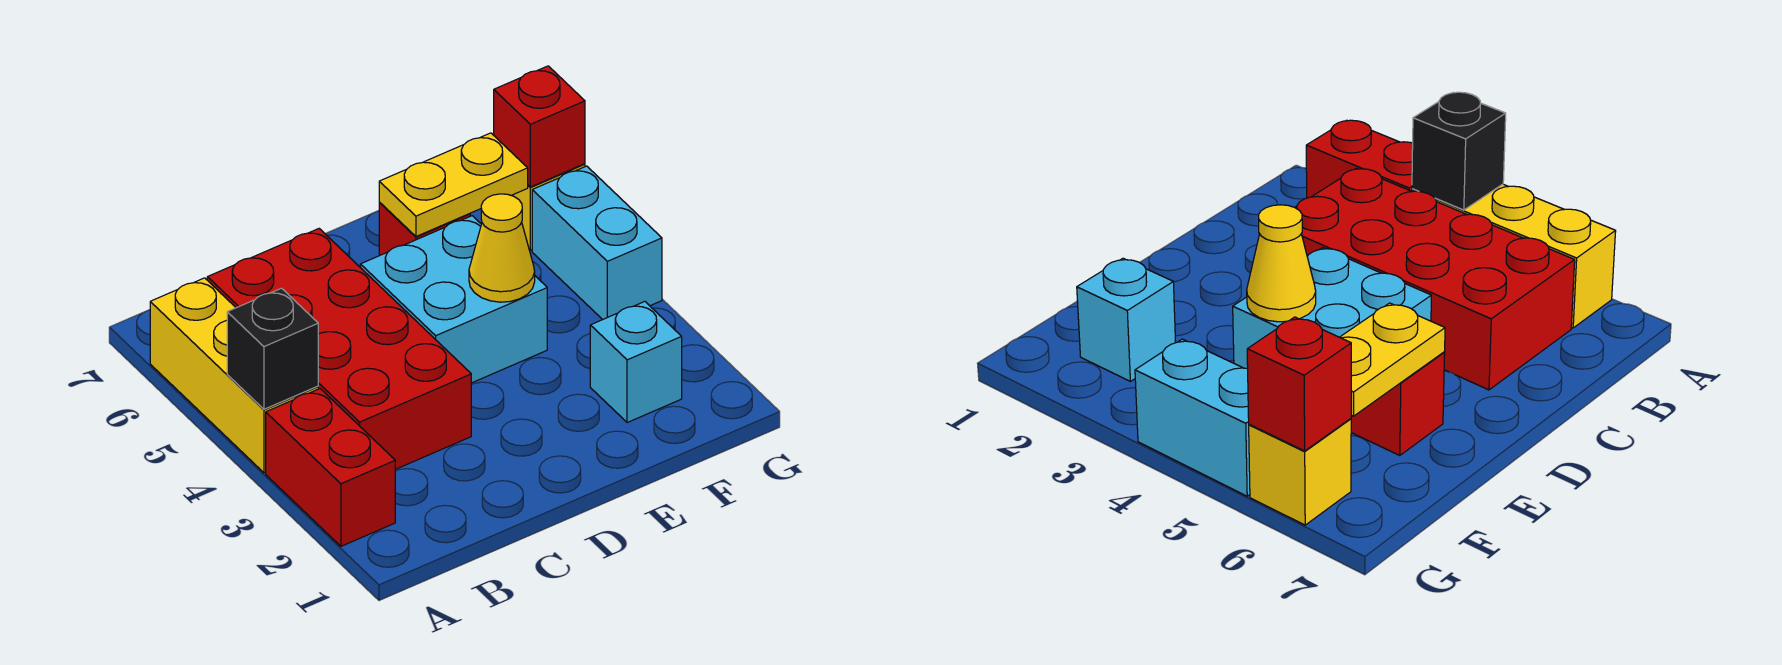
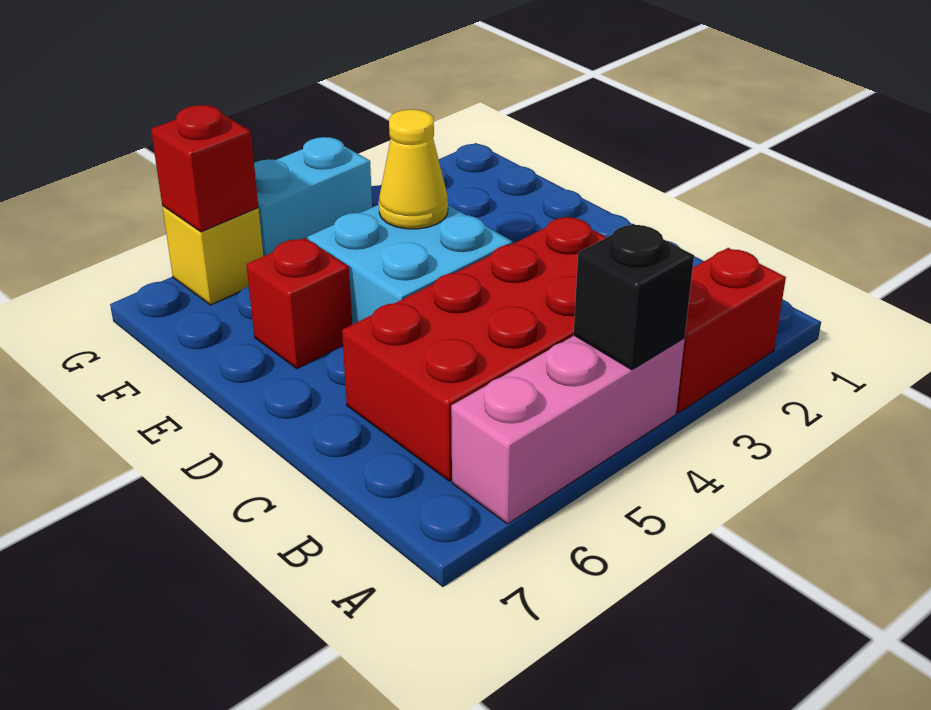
yellow brick A4:A6 level 1 -> pink brick A4:A6 level 1
yellow plate E6:F6 level 2 -> none
cyan brick F2 level 1 -> none

